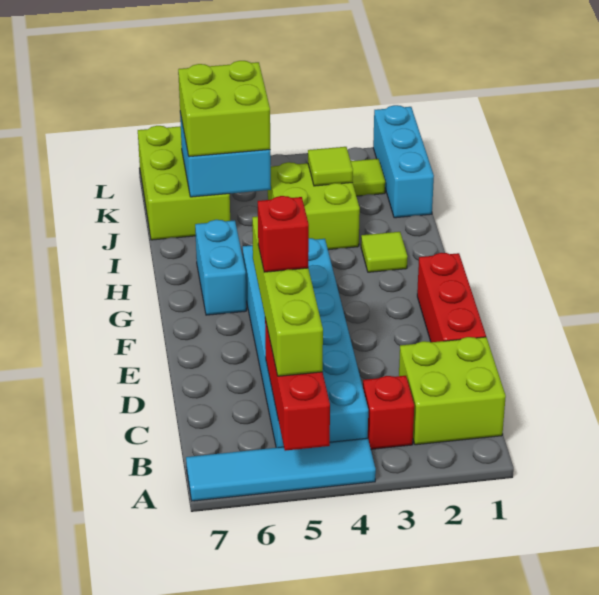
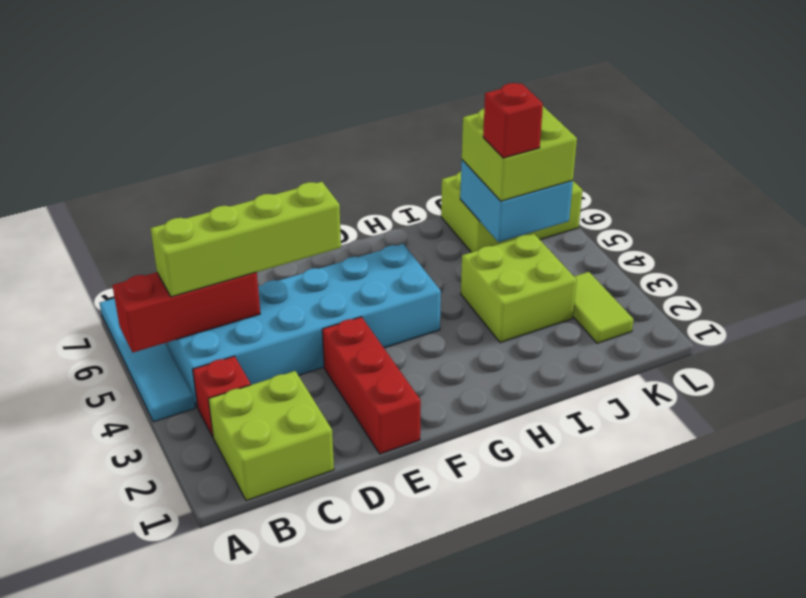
red brick D1:F1 level 1 -> red brick E1:E3 level 1
red brick D5 level 4 -> red brick J5 level 4
cyan brick G6:H6 level 1 -> none
lime tile H2 level 1 -> none
cyan brick J1:L1 level 1 -> none
lime tile J3 level 2 -> none

